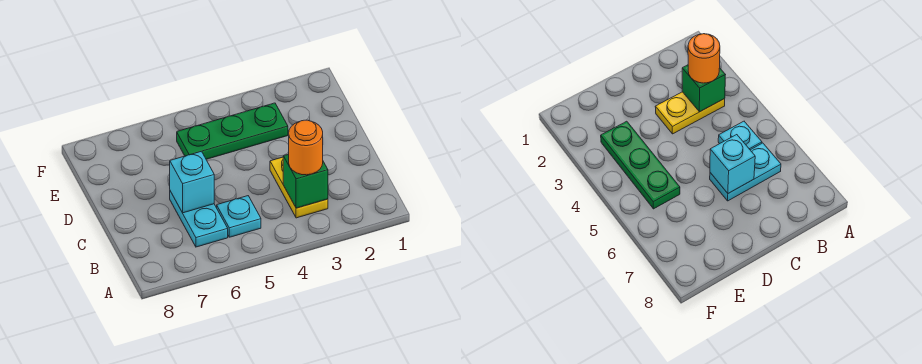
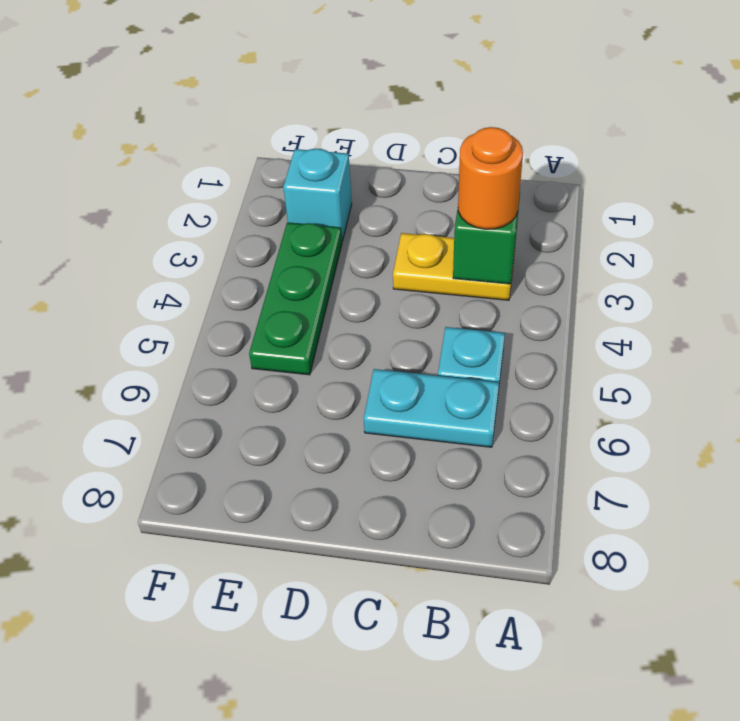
cyan brick C6 level 2 -> cyan brick E2 level 1

